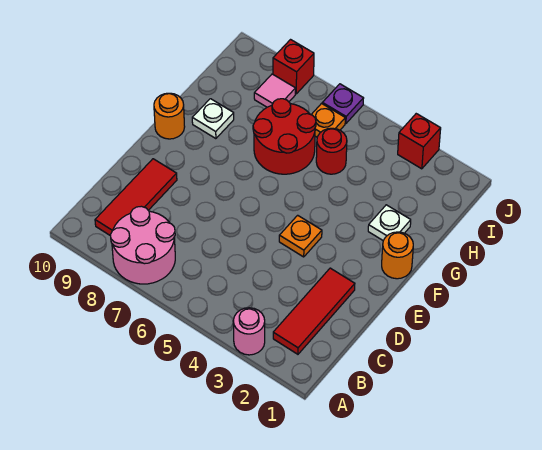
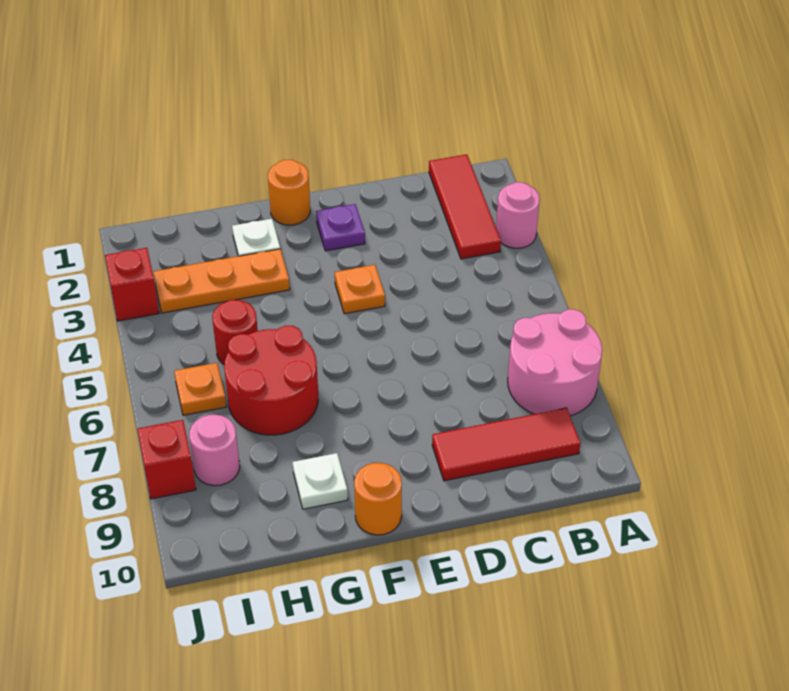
red tile B2:D2 level 1 -> red tile B1:B3 level 1
none -> orange plate G3:I3 level 1
pink tile I8 level 1 -> pink round brick I8 level 1
purple plate J6 level 1 -> purple plate E2 level 1

